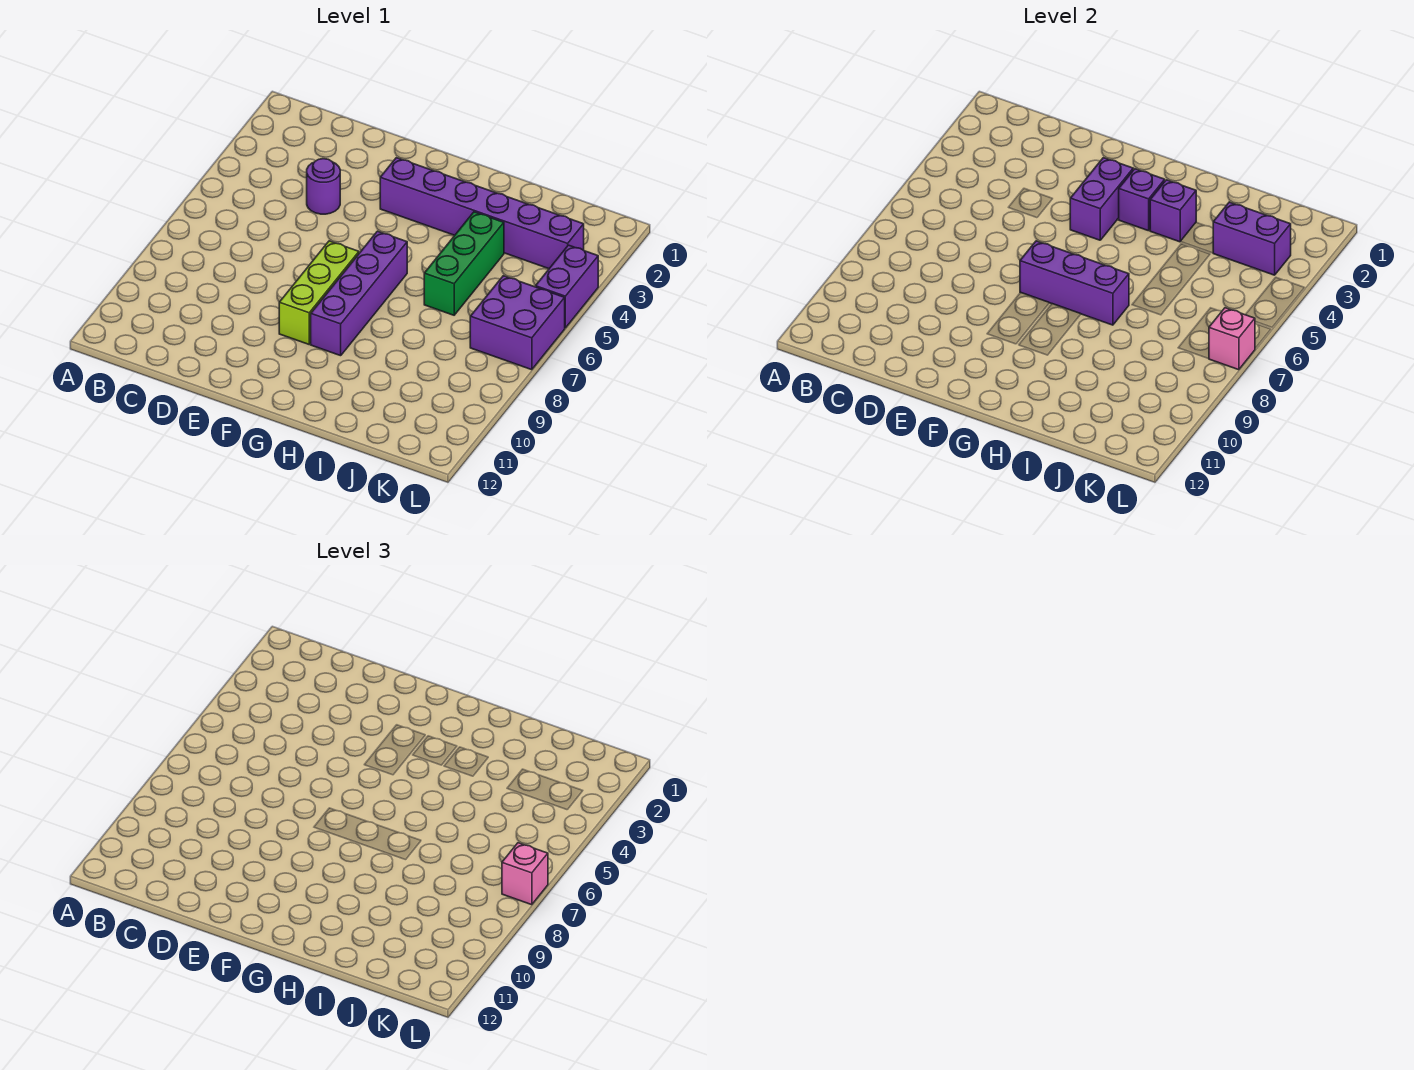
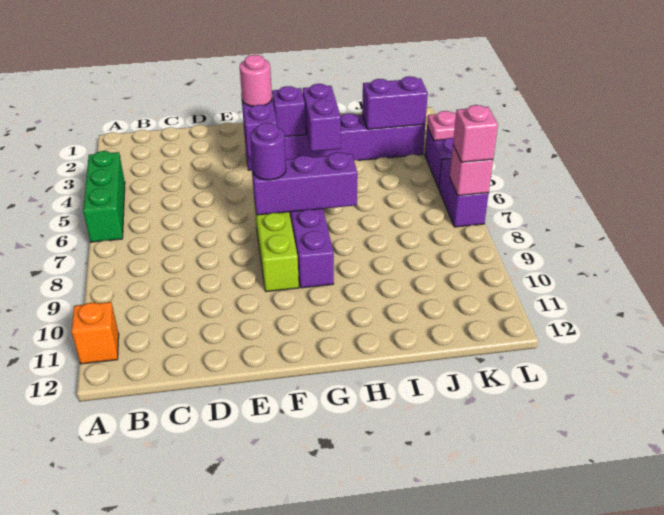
none -> orange brick A11 level 1
purple round brick D4 level 1 -> purple round brick F7 level 3
none -> pink round brick F3 level 3
purple brick H3 level 2 -> purple brick H3:H4 level 2
green brick I4:I6 level 1 -> green brick A4:A6 level 1
purple brick K6:L7 level 1 -> purple brick L6:L7 level 1
none -> pink plate L4 level 2

